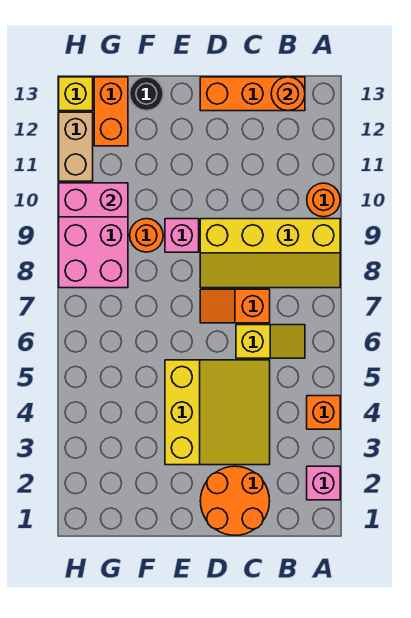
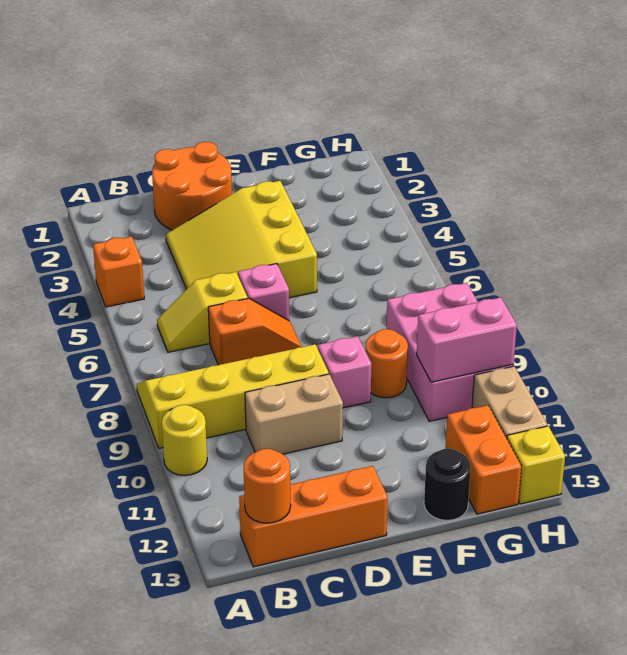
pink brick A2 level 1 -> pink brick D6 level 1
orange round brick A10 level 1 -> yellow round brick A10 level 1
none -> tan brick C10:D10 level 1

